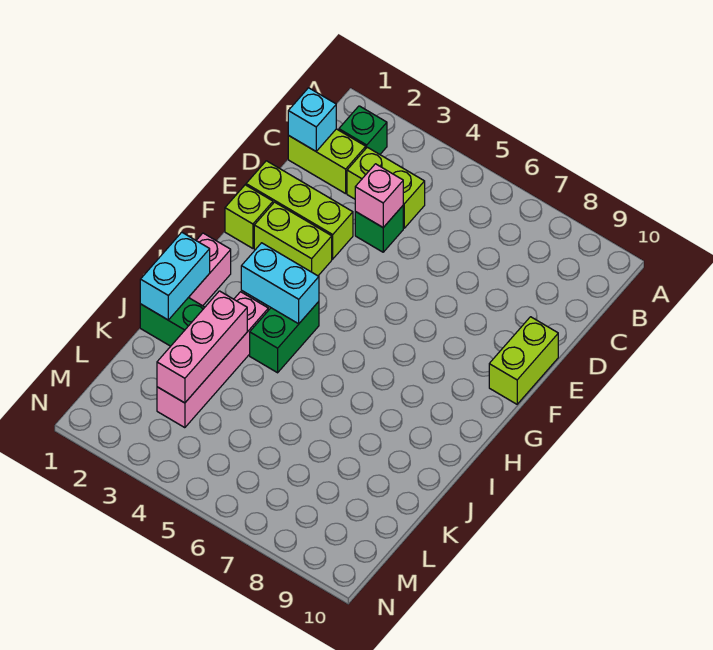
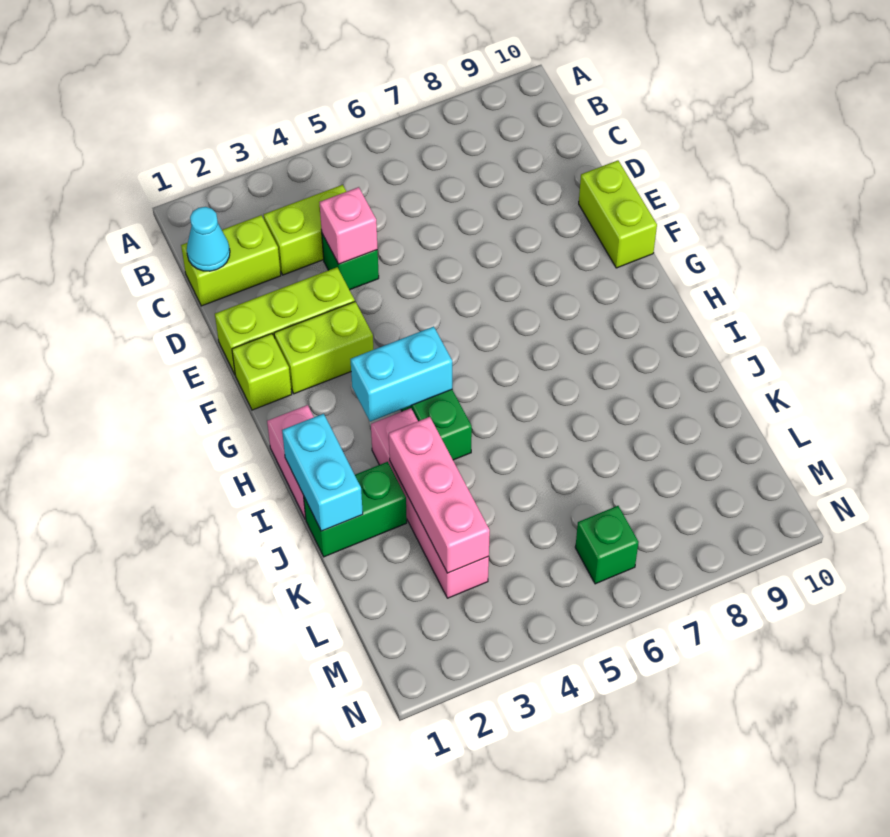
green brick B2 level 1 -> green brick M6 level 1
cyan brick C1 level 2 -> cyan cone C1 level 2

